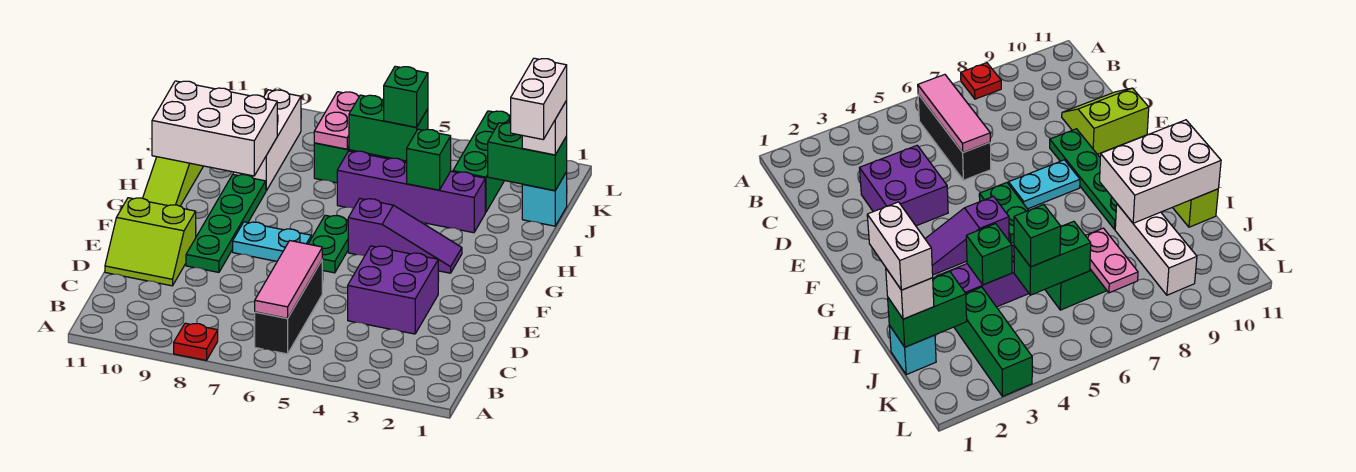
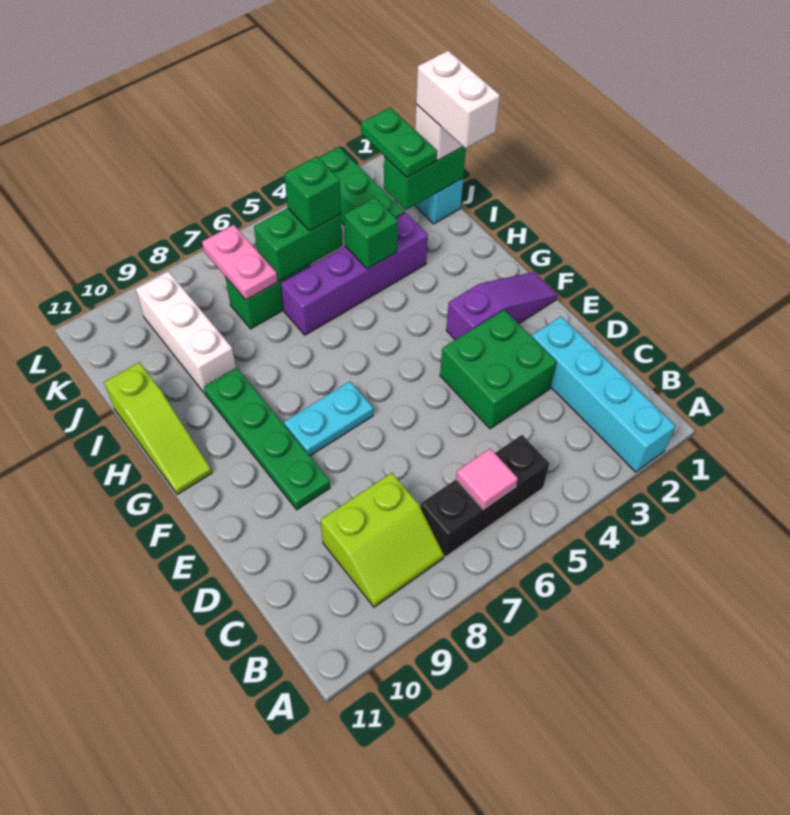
none -> cyan brick A2:D2 level 1
red plate A8 level 1 -> none
black brick B6:D6 level 1 -> black brick B5:B7 level 1
pink tile B6:D6 level 2 -> pink tile B6 level 2
purple brick D3:E4 level 1 -> green brick D3:E4 level 1
lime slope D10:E11 level 1 top E -> lime slope B8:C9 level 1 top C
green plate F6:G6 level 1 -> green plate J2:K2 level 3
purple slope G3:G5 level 1 top 5 -> purple slope F1:F3 level 1 top 3
white brick H9:I11 level 2 -> none

